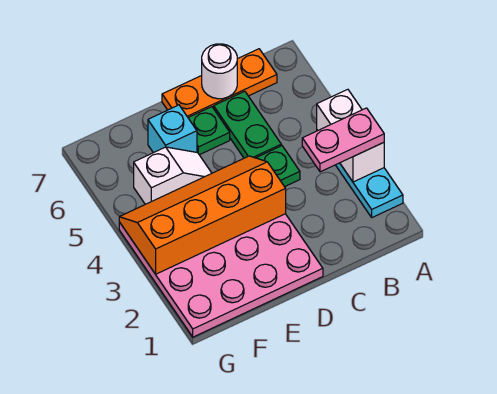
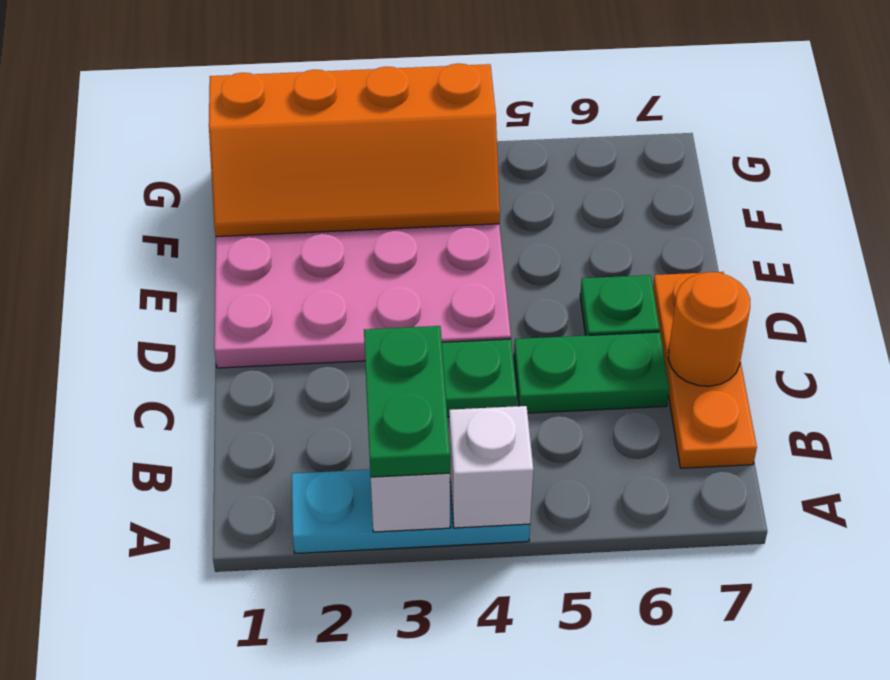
pink plate A3:B3 level 3 -> green plate A3:B3 level 3
white round brick C7 level 2 -> orange round brick C7 level 2
orange slope D3:G4 level 2 top 3 -> orange slope F1:G4 level 2 top G
white slope E5:F5 level 1 top F -> none
cyan brick E6 level 1 -> none

